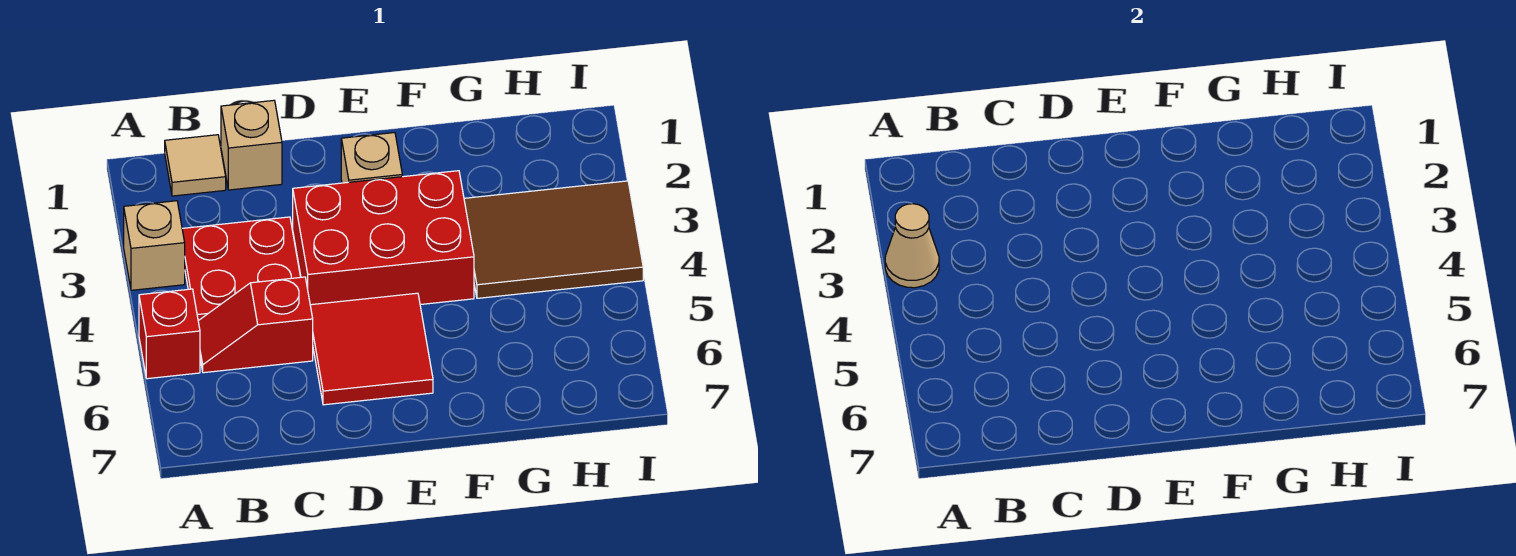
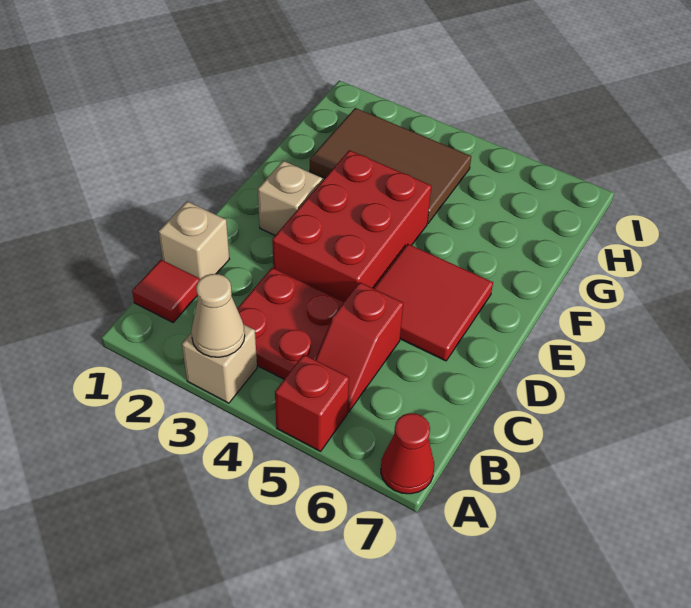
none -> red cone A7 level 1
tan tile B1 level 1 -> red tile B1 level 1
brown tile G3:I4 level 1 -> brown tile G2:H4 level 1

